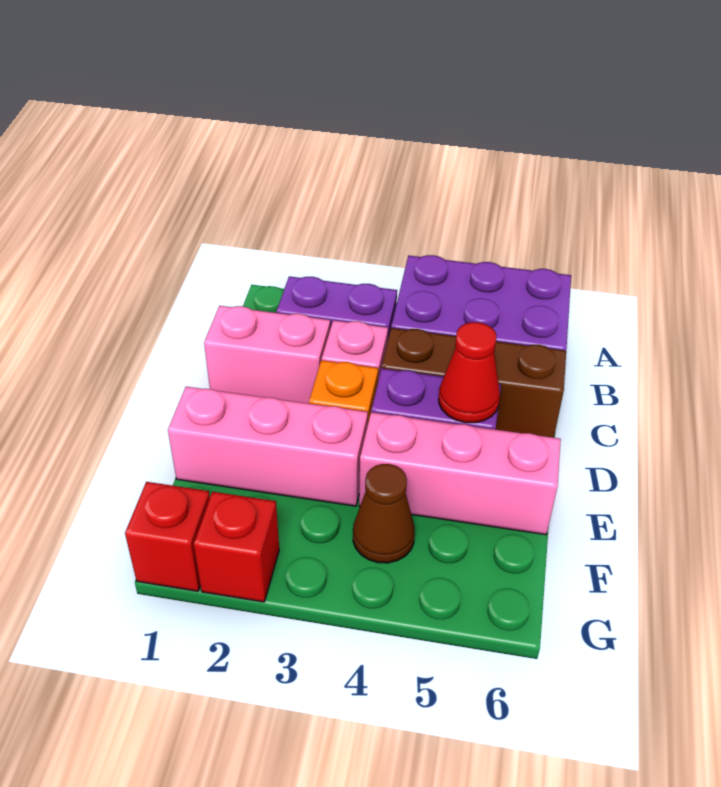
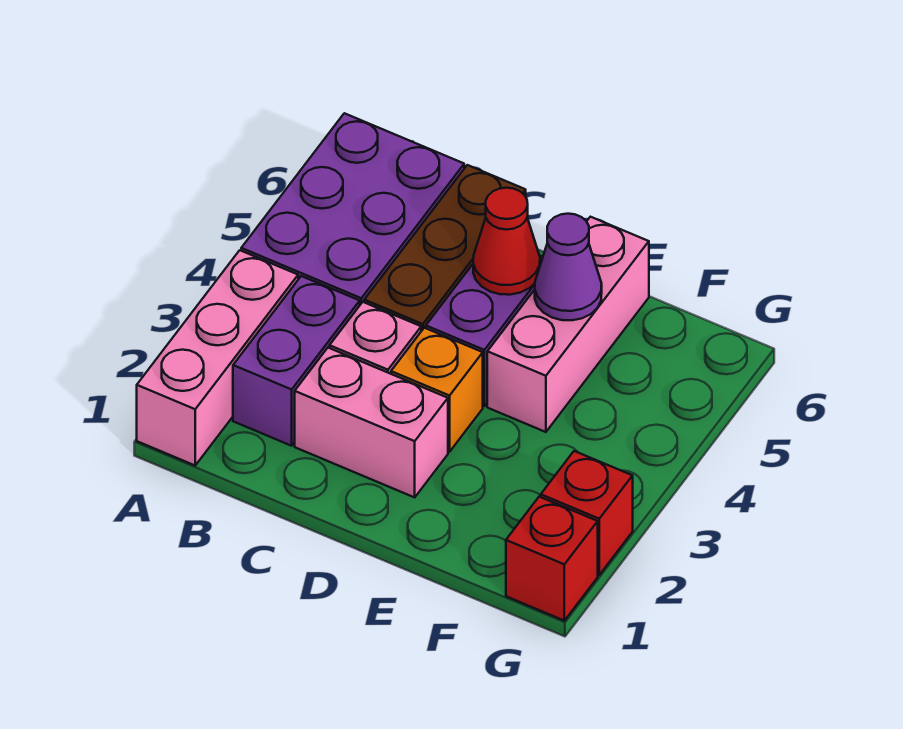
pink brick C1:C2 level 1 -> pink brick C2:D2 level 1
pink brick E1:E3 level 1 -> pink brick A1:A3 level 1
none -> purple cone E5 level 2
brown cone F4 level 1 -> none

